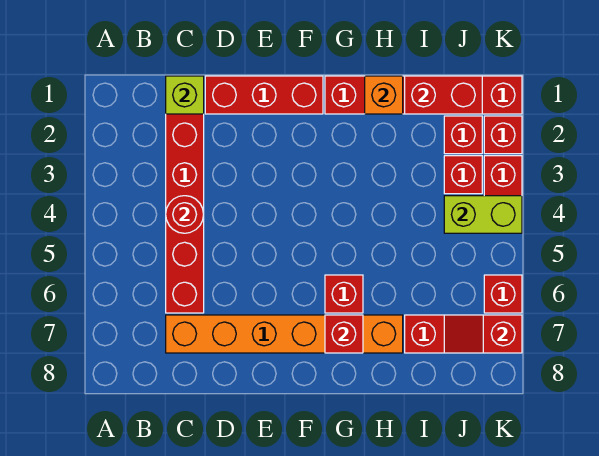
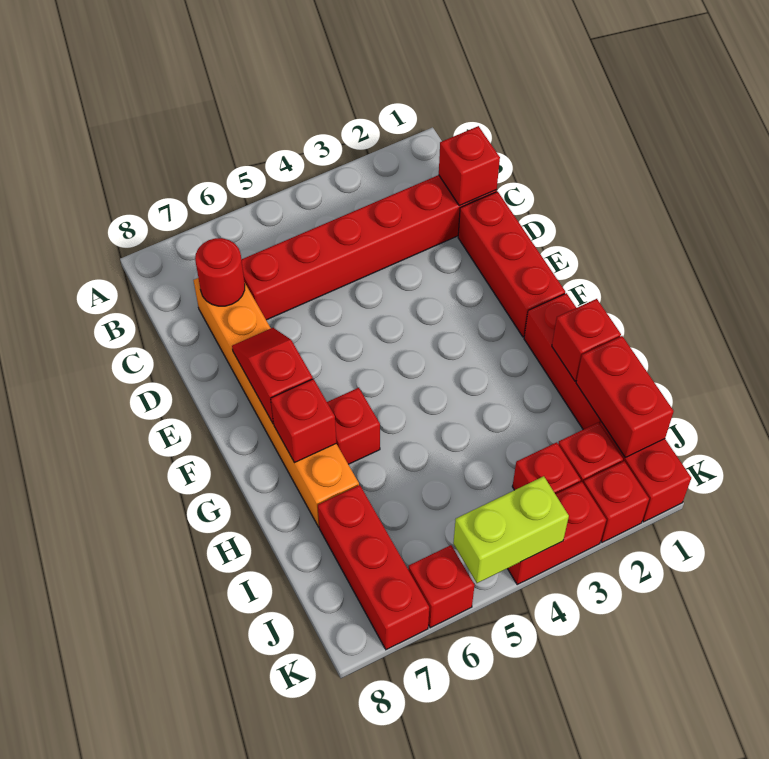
lime brick C1 level 2 -> red brick C1 level 2
red round brick C4 level 2 -> red round brick C7 level 2
orange brick H1 level 2 -> red brick H1 level 2
lime brick J4:K4 level 2 -> lime brick K4:K5 level 2
red slope J7:K7 level 2 top K -> red slope E7:F7 level 2 top F

